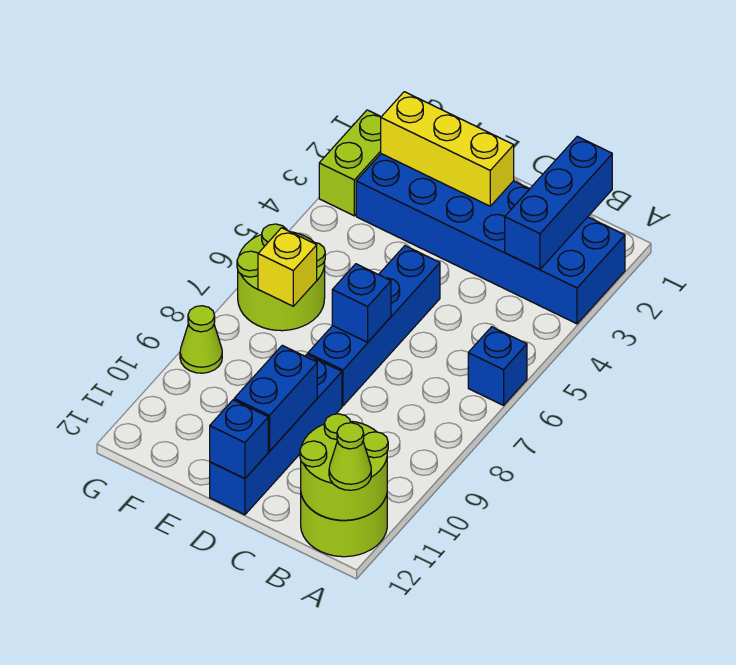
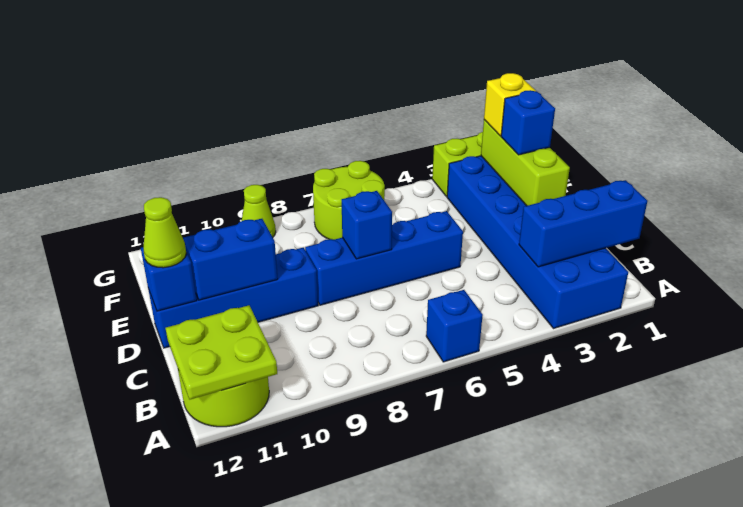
lime round brick A11:B12 level 2 -> lime plate A11:B12 level 2
lime cone A12 level 3 -> lime cone D12 level 3
yellow brick D2:F2 level 2 -> lime brick D2:F2 level 2
none -> blue brick E2 level 3
yellow brick F7 level 2 -> yellow brick F2 level 3

